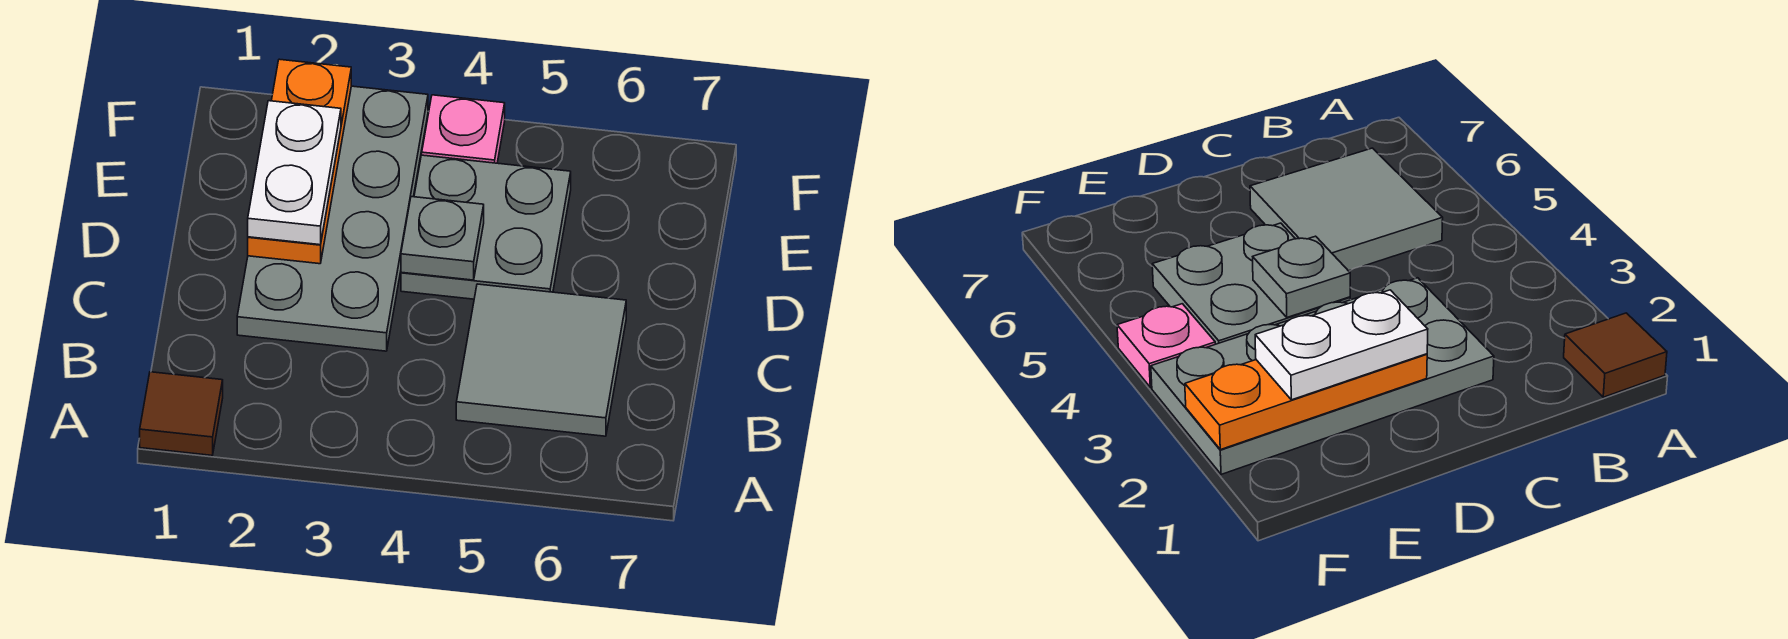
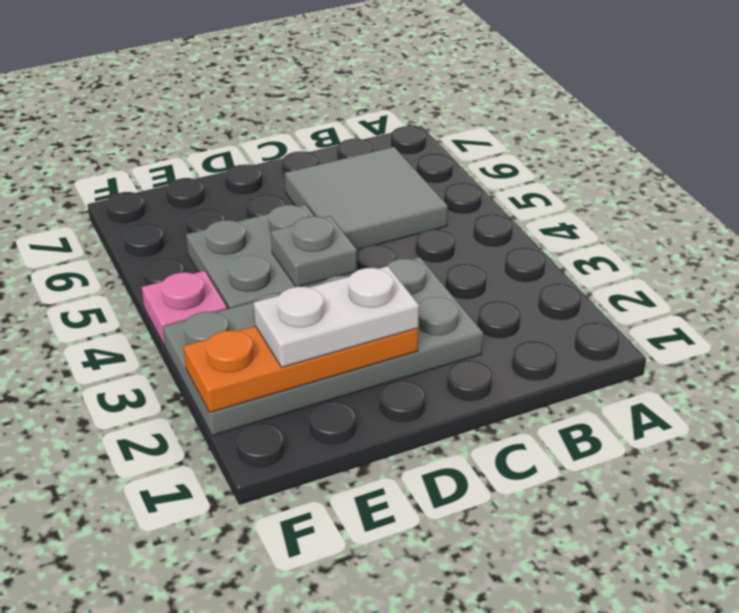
brown tile A1 level 1 -> none

